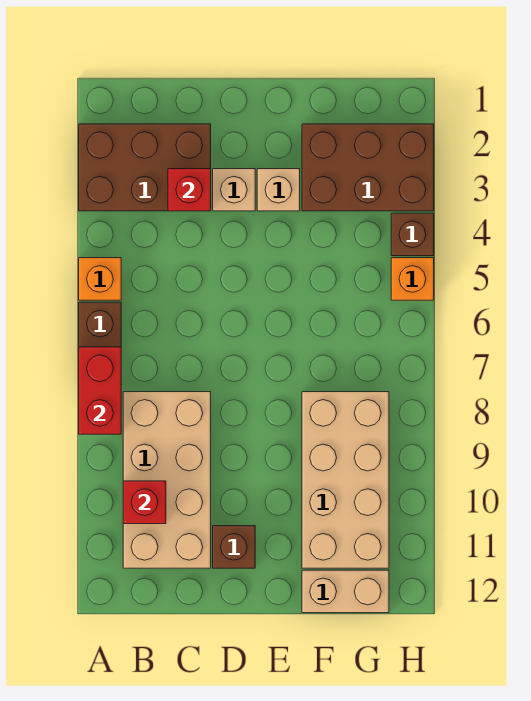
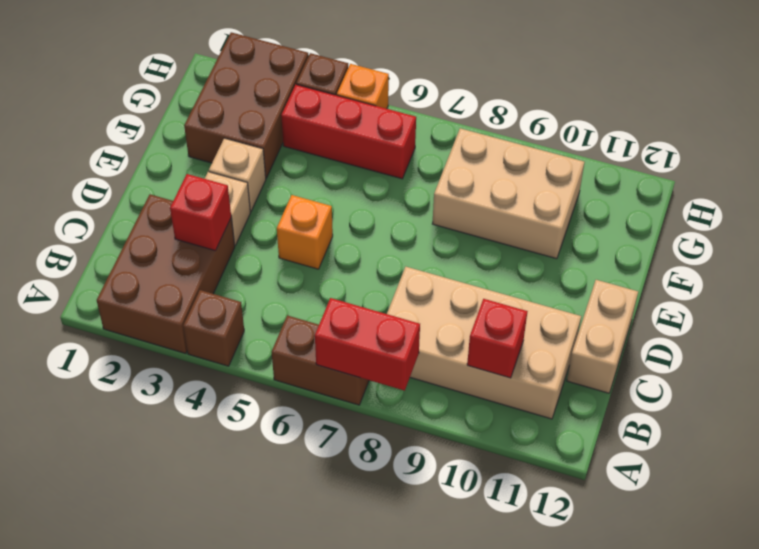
orange brick A5 level 1 -> orange brick D5 level 1
brown brick D11 level 1 -> brown brick A4 level 1
tan brick F8:G11 level 1 -> tan brick F8:G10 level 1
tan brick F12:G12 level 1 -> tan brick C12:D12 level 1
none -> red brick G4:G6 level 1

